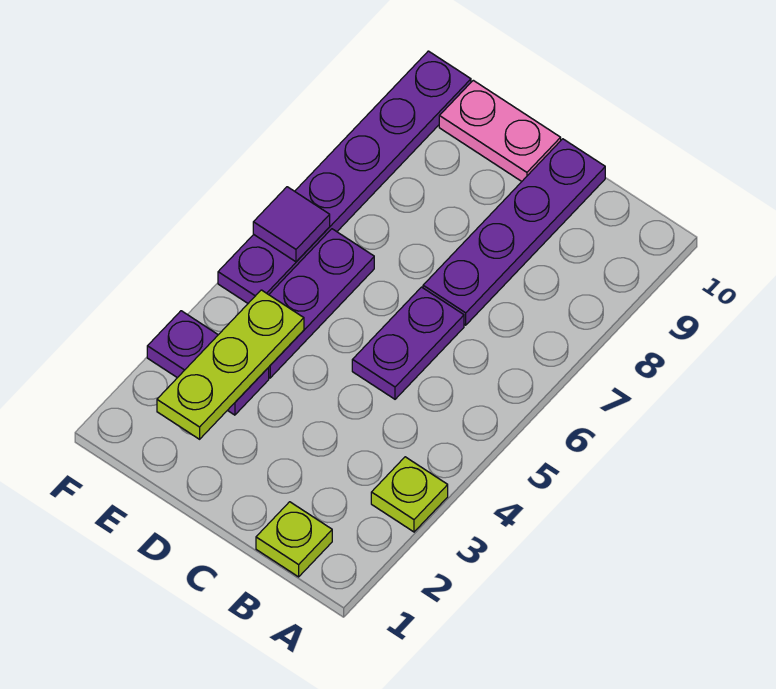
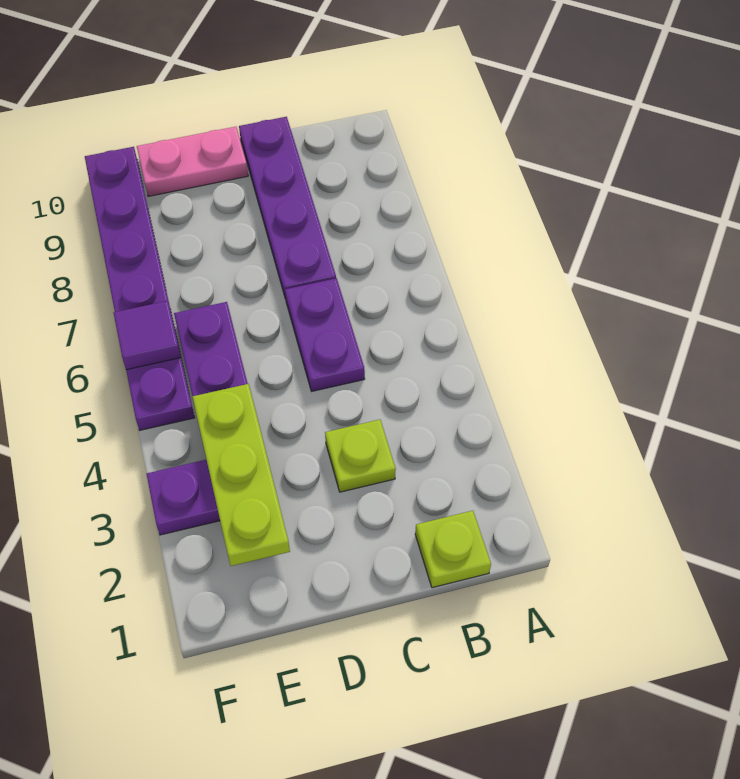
lime plate A3 level 1 -> lime plate C3 level 1

